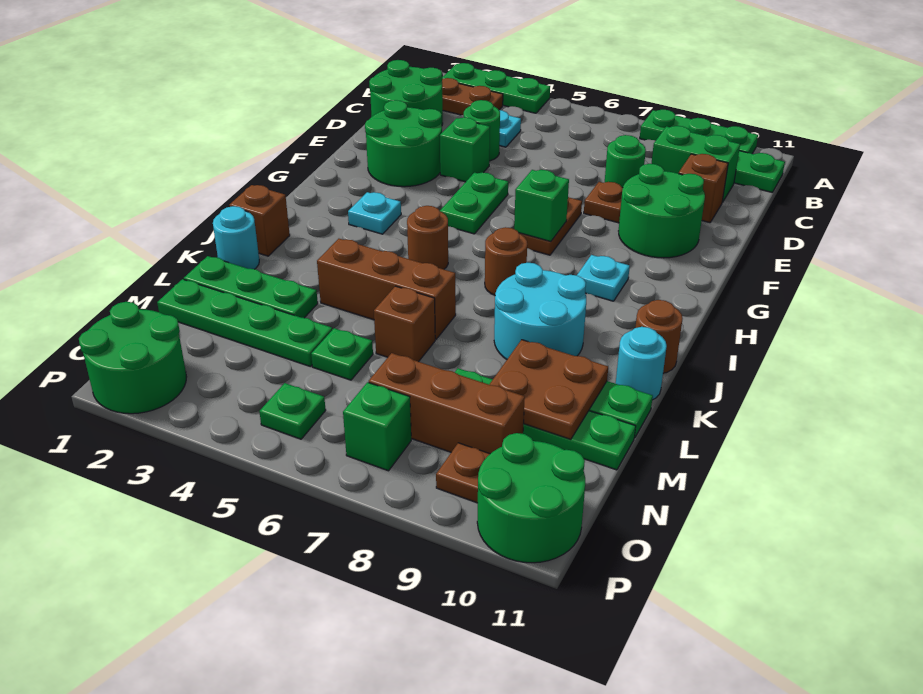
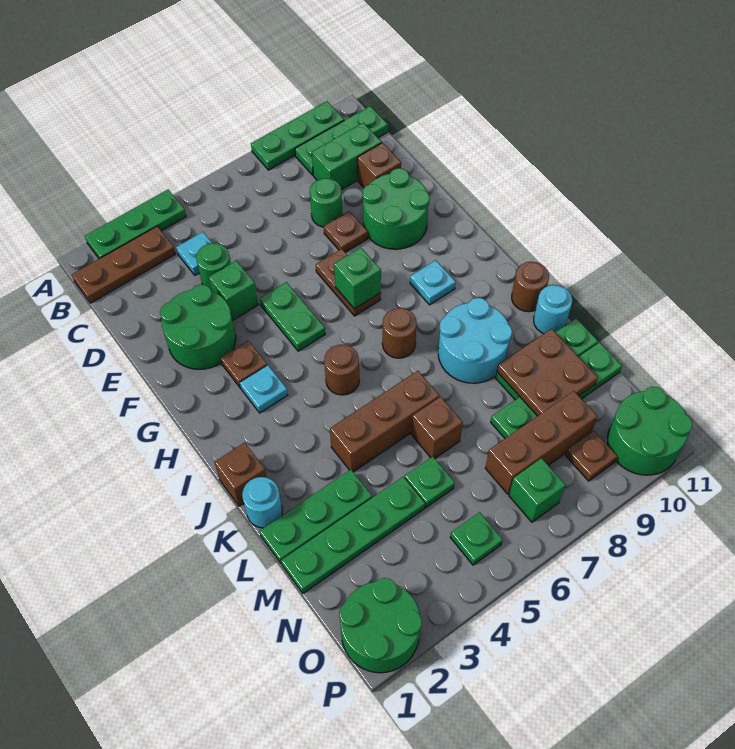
green round brick C1:D2 level 1 -> none
none -> brown plate G3 level 1

